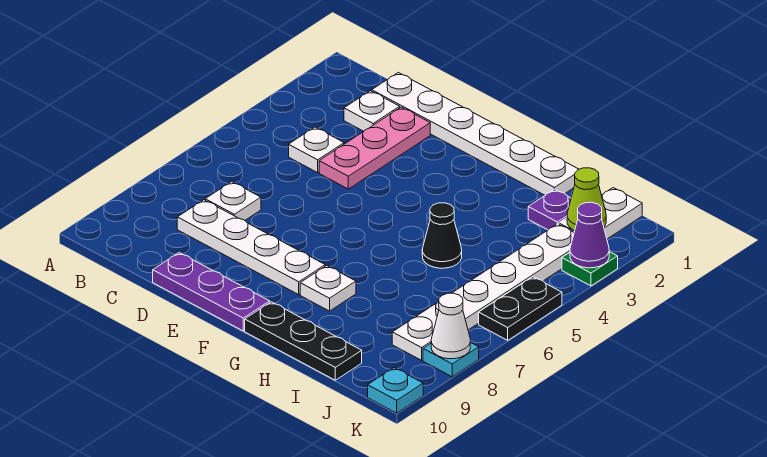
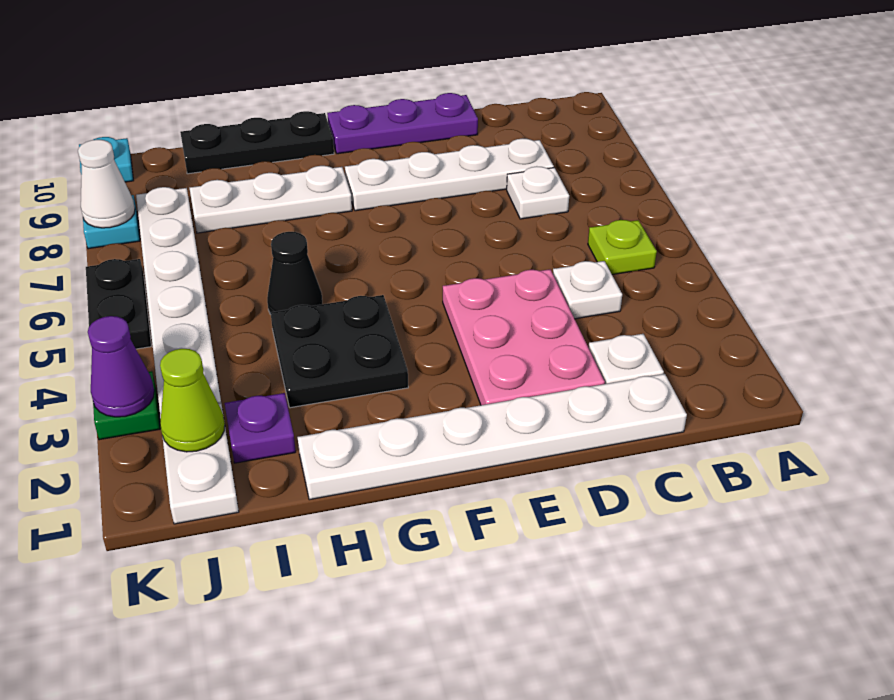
none -> lime plate B5 level 1
pink plate D2:D4 level 1 -> pink plate D2:E4 level 1
none -> black plate G3:H4 level 1
white plate G8 level 1 -> white plate G8:I8 level 1

